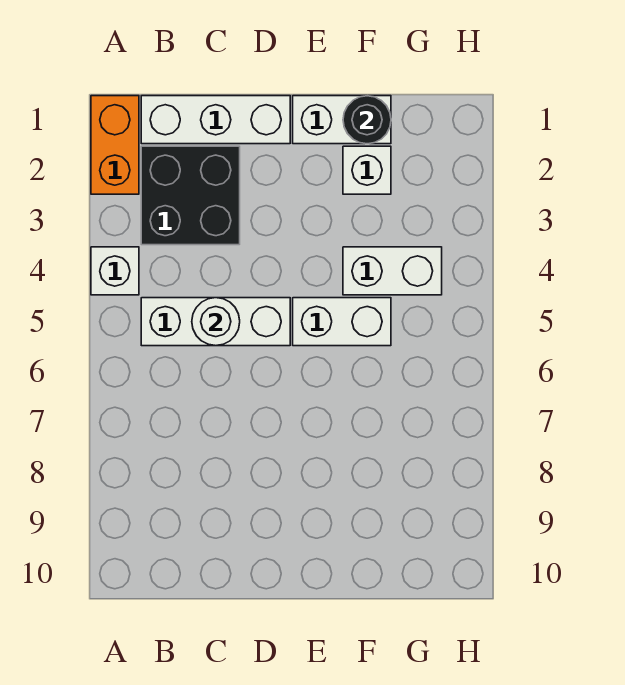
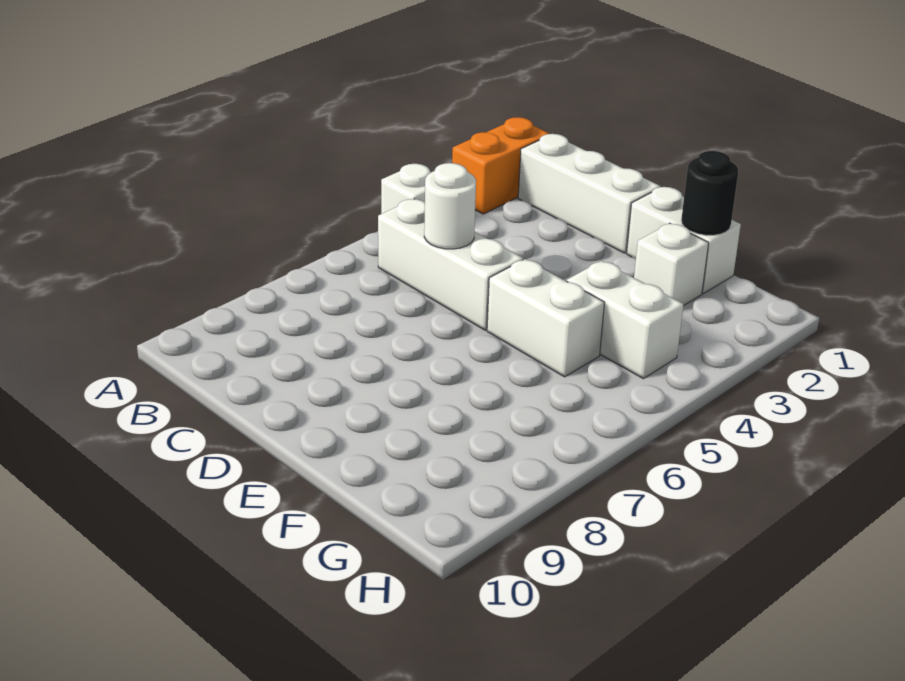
black brick B2:C3 level 1 -> none

